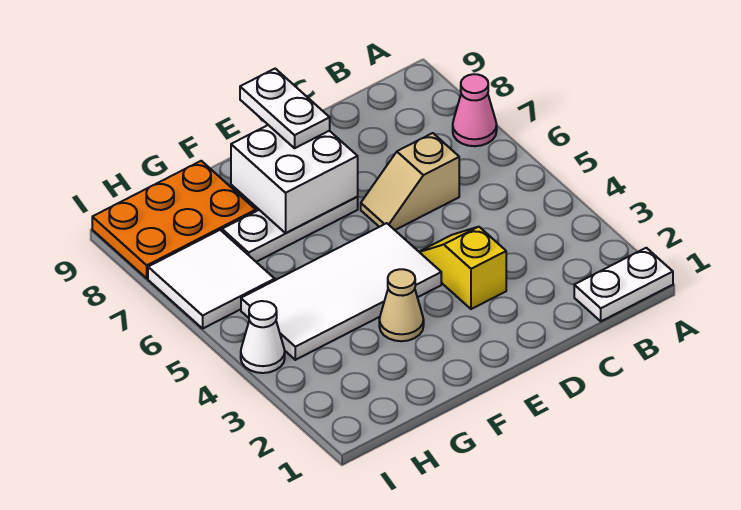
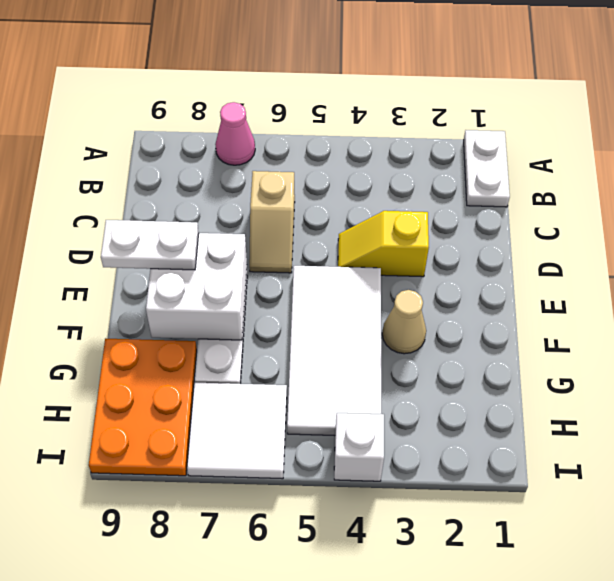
white cone I4 level 1 -> white brick I4 level 1

